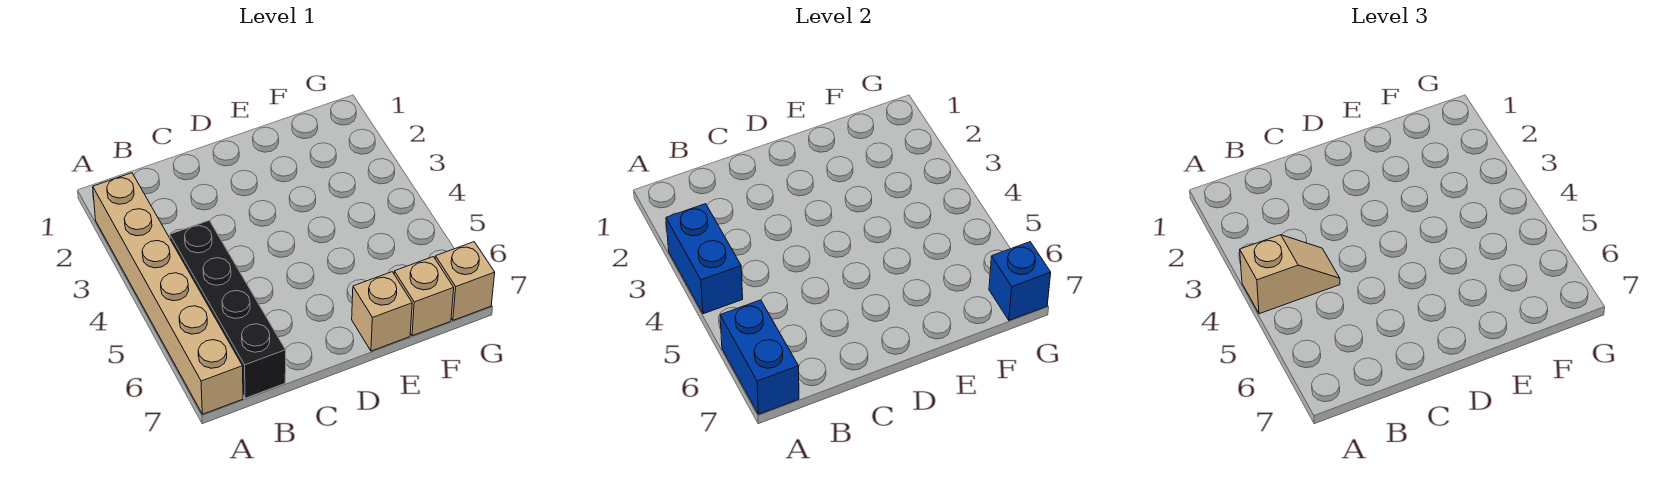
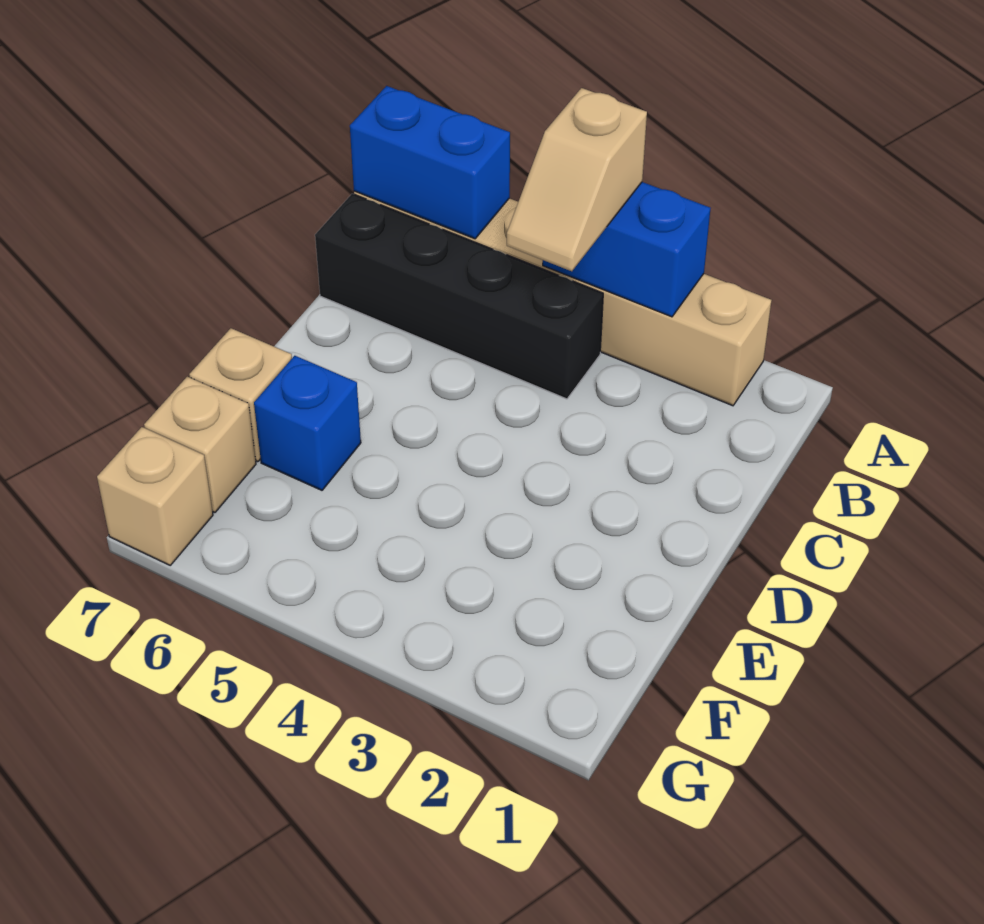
blue brick G7 level 2 -> blue brick E6 level 1

